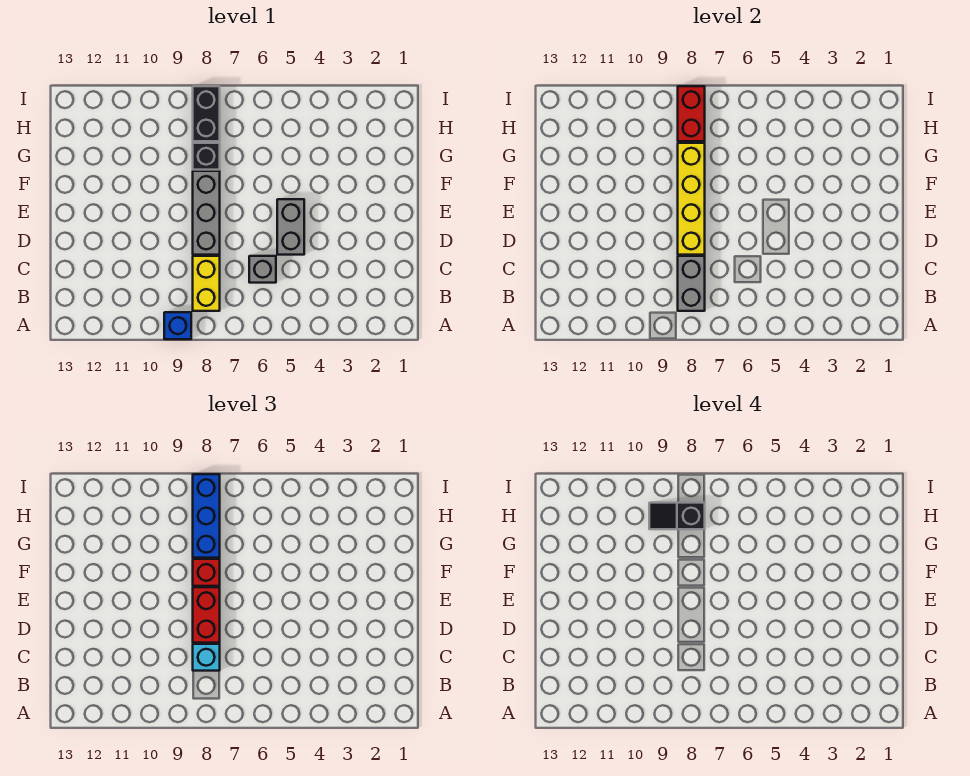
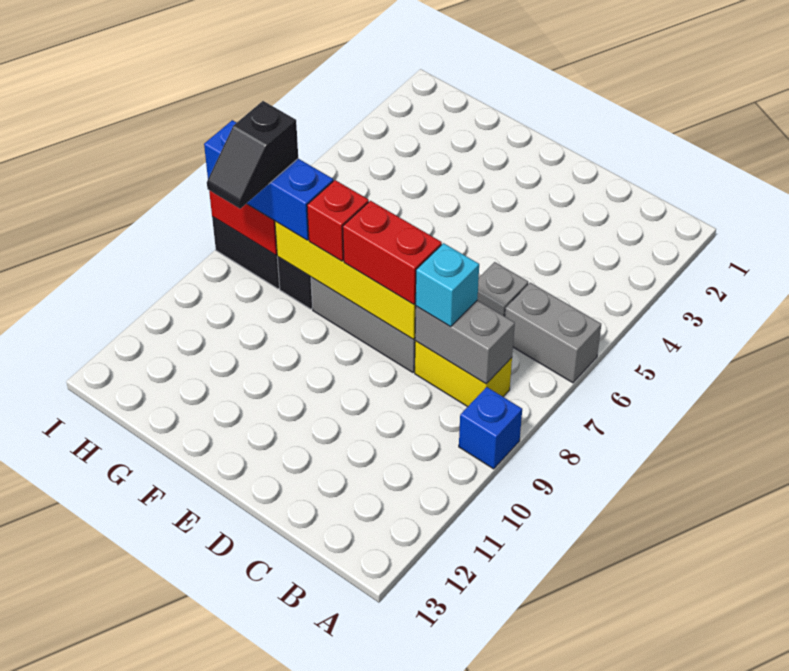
grey brick D5:E5 level 1 -> grey brick A6:B6 level 1

